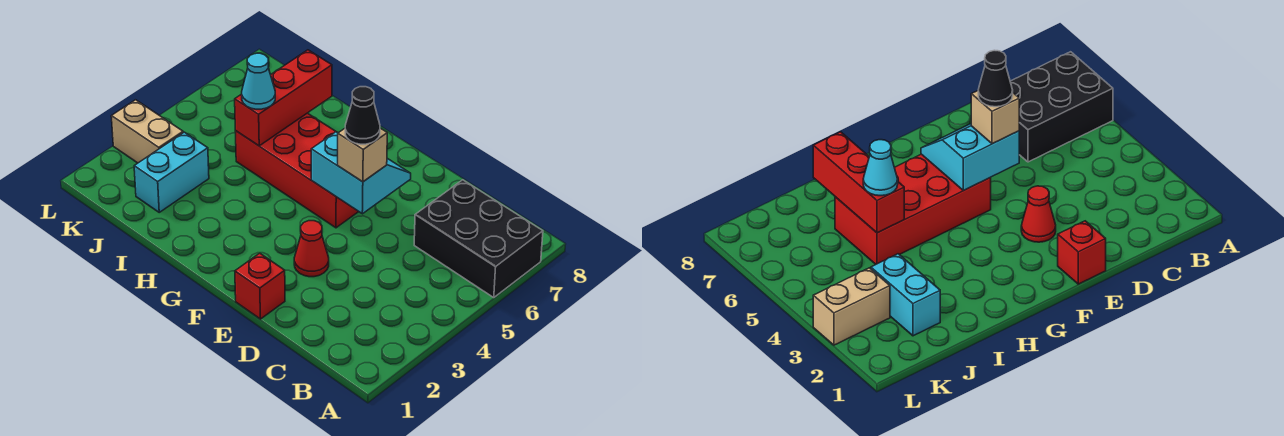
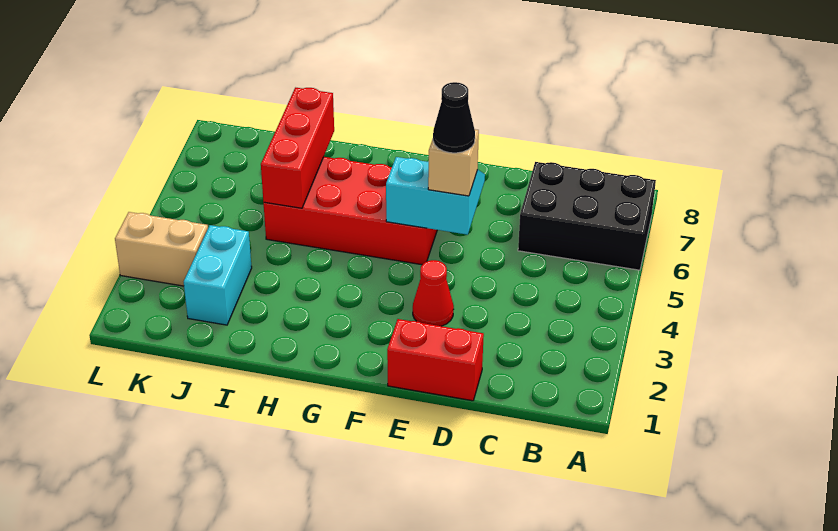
red brick E1 level 1 -> red brick D1:E1 level 1
cyan cone I5 level 3 -> none

